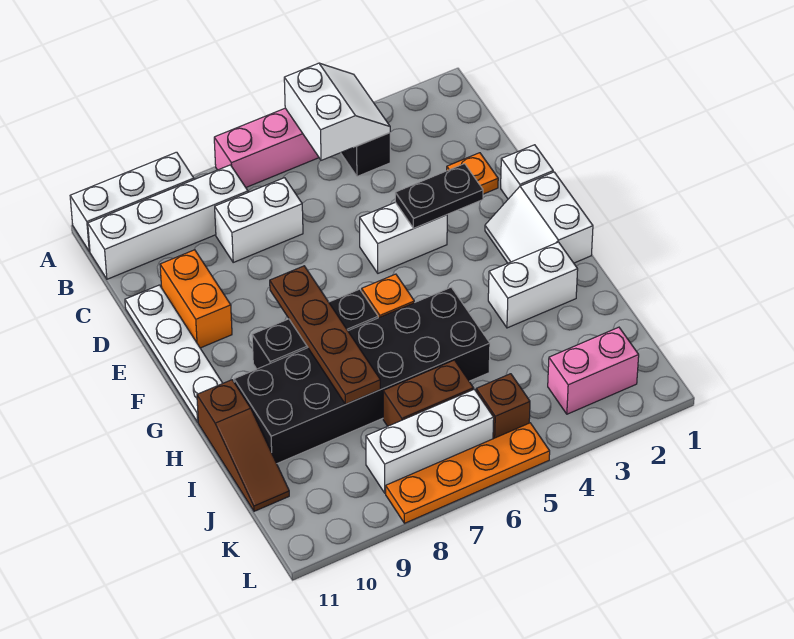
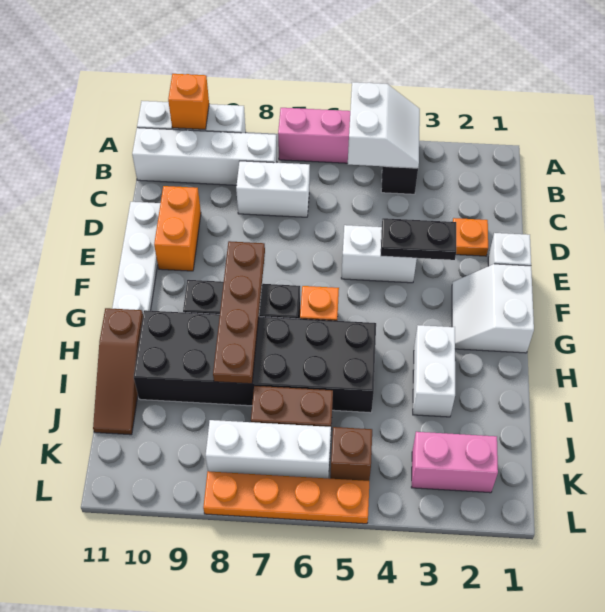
none -> orange brick A10 level 2
white brick H2:H3 level 1 -> white brick H3:I3 level 1

